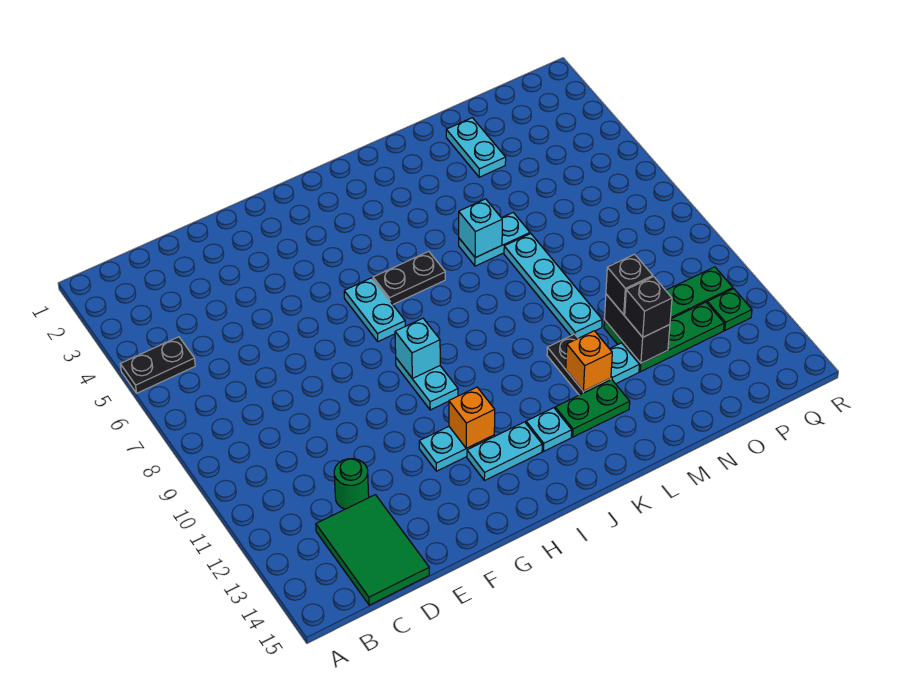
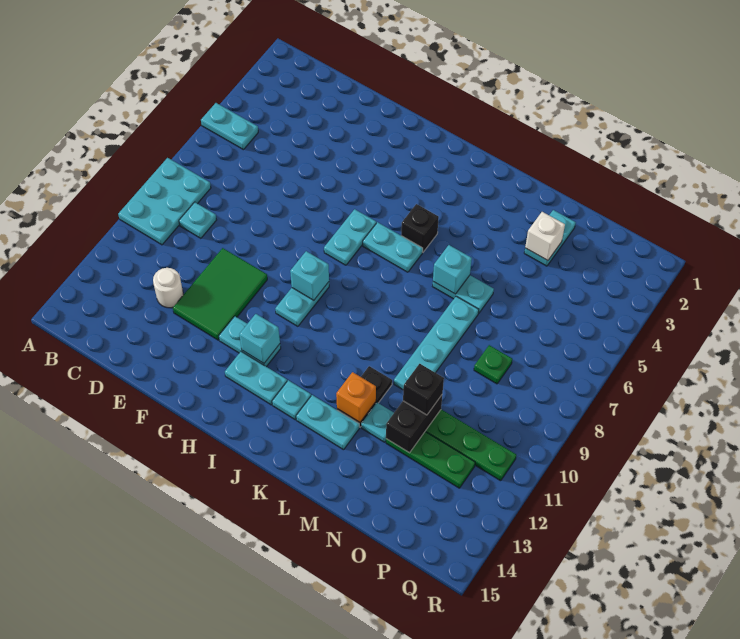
black plate A5:B5 level 1 -> cyan plate A5:B5 level 1
none -> cyan plate A8:B10 level 1
none -> cyan plate C9 level 1
green tile C13:D15 level 1 -> green tile E10:F12 level 1
green round brick D12 level 1 -> white round brick D12 level 1
orange brick H12 level 2 -> cyan brick H12 level 2
black plate I6:J6 level 1 -> cyan plate I6:J6 level 1
green plate K13:L13 level 1 -> cyan plate K13:L13 level 1
none -> white brick N3 level 2
black brick N12 level 3 -> black brick J5 level 1
green plate Q12 level 1 -> green plate O8 level 1

